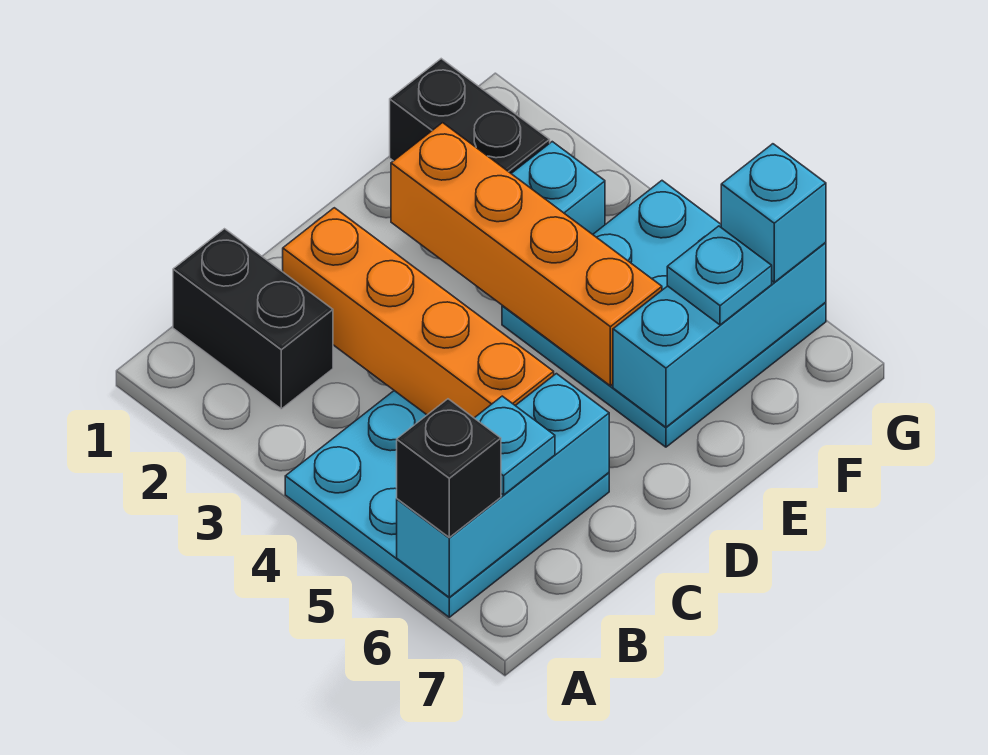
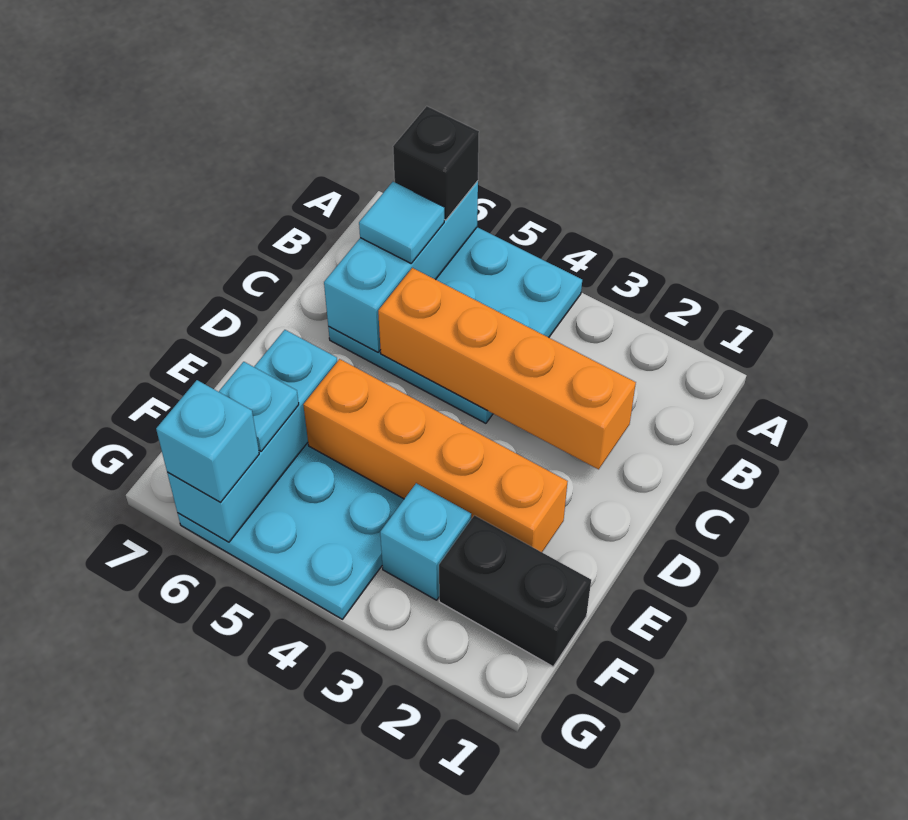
black brick B1:B2 level 1 -> none
cyan plate B6 level 3 -> cyan tile B6 level 3

